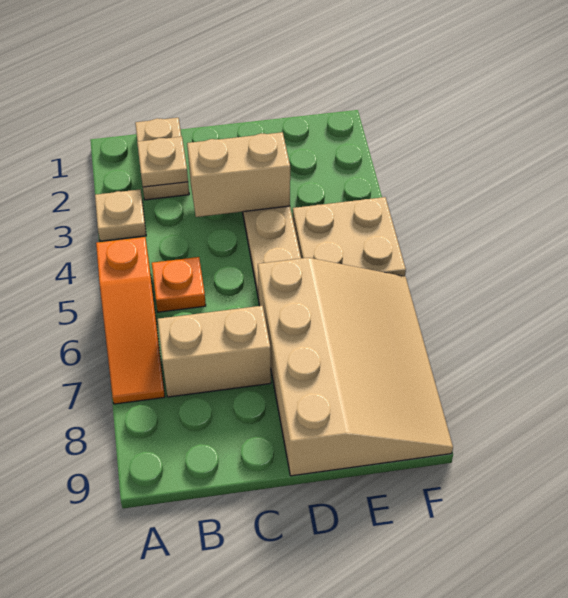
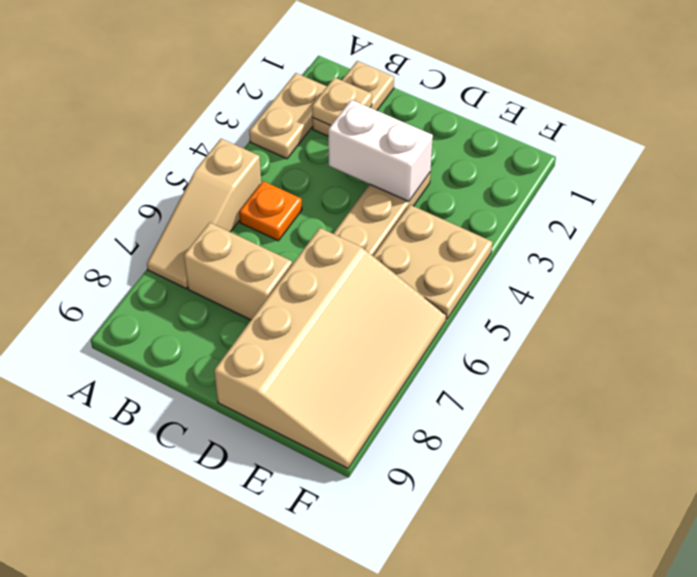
tan plate A3 level 1 -> tan plate A2:A3 level 1
orange slope A5:A7 level 1 top 5 -> tan slope A5:A7 level 1 top 5
tan brick C3:D3 level 2 -> white brick C3:D3 level 2

